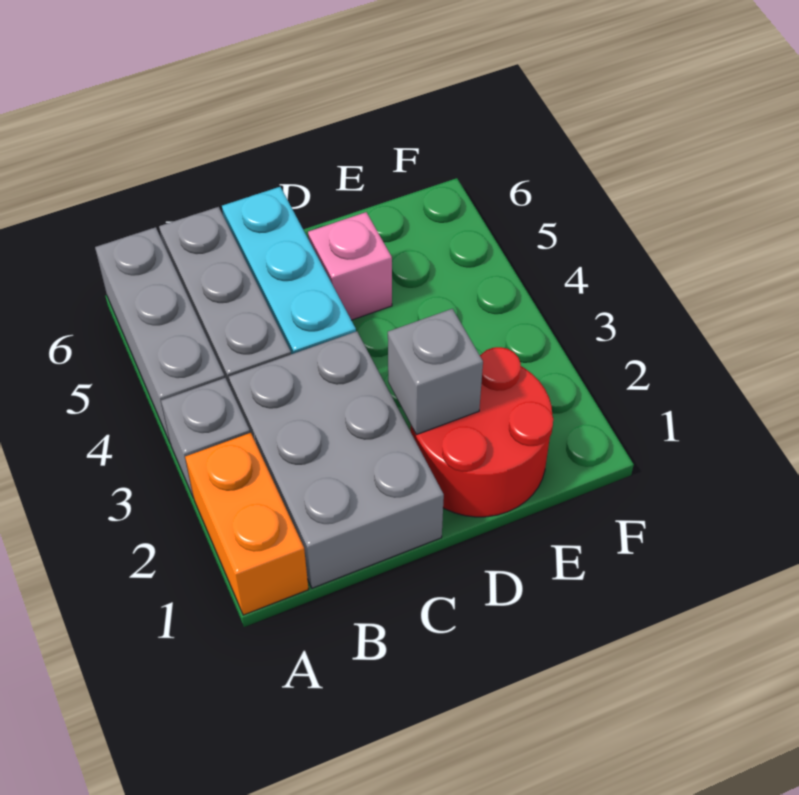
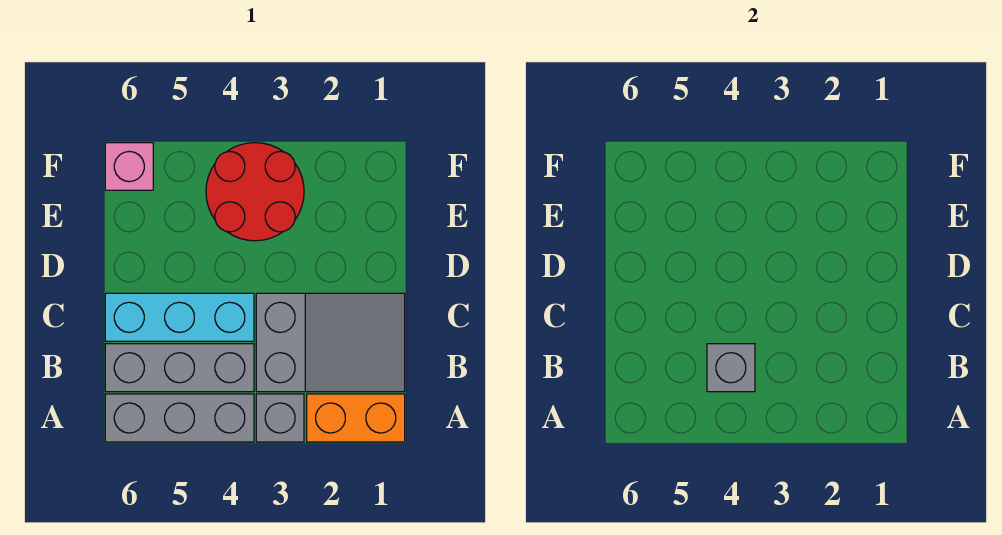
grey brick B1:C3 level 1 -> grey slope B1:C3 level 1 top 3
red round brick D1:E2 level 1 -> red round brick E3:F4 level 1
grey brick D2 level 2 -> grey brick B4 level 2
pink brick D5 level 1 -> pink brick F6 level 1

